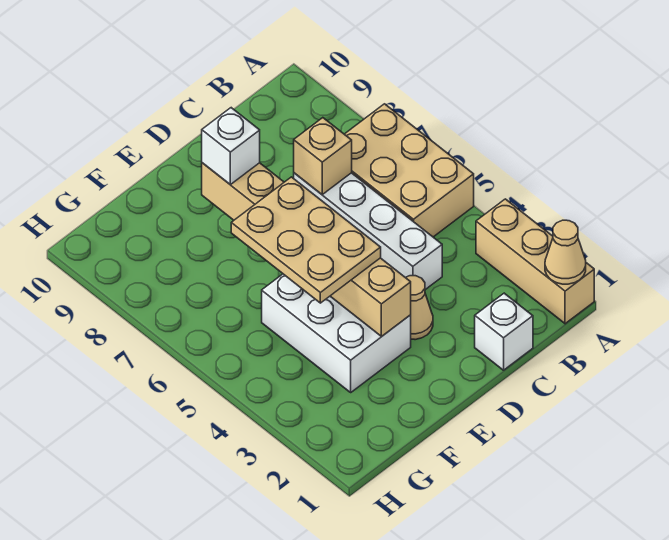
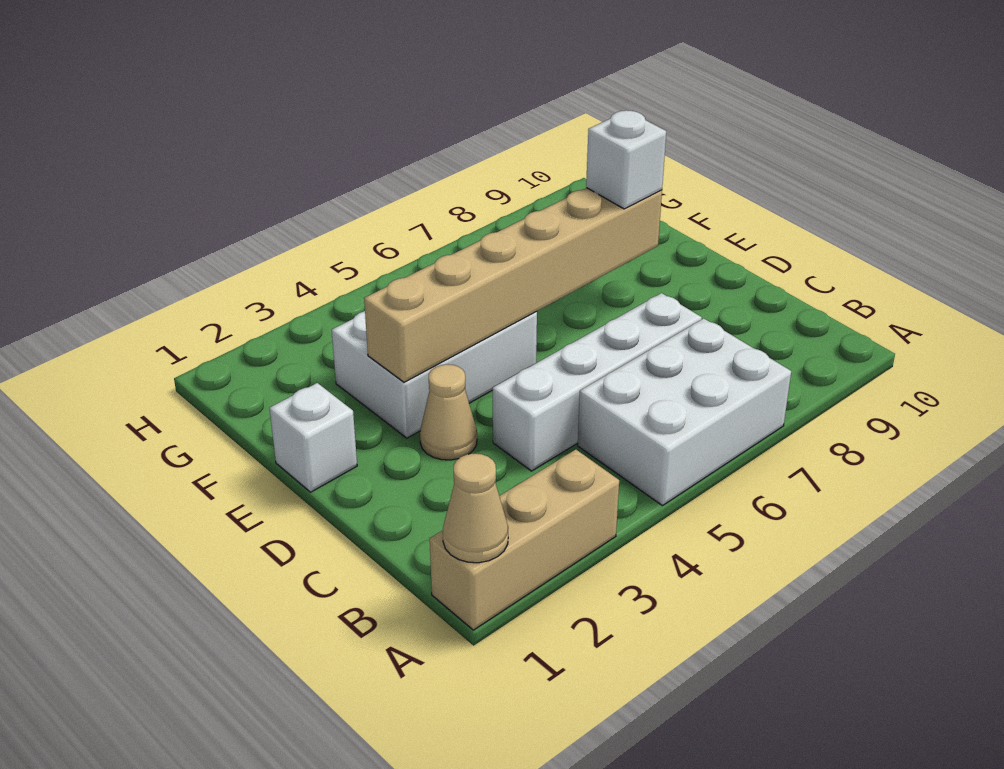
tan brick A5:B7 level 1 -> white brick A5:B7 level 1
white brick C1 level 1 -> white brick E1 level 1
tan brick C7 level 2 -> none
tan plate E4:F6 level 3 -> none

